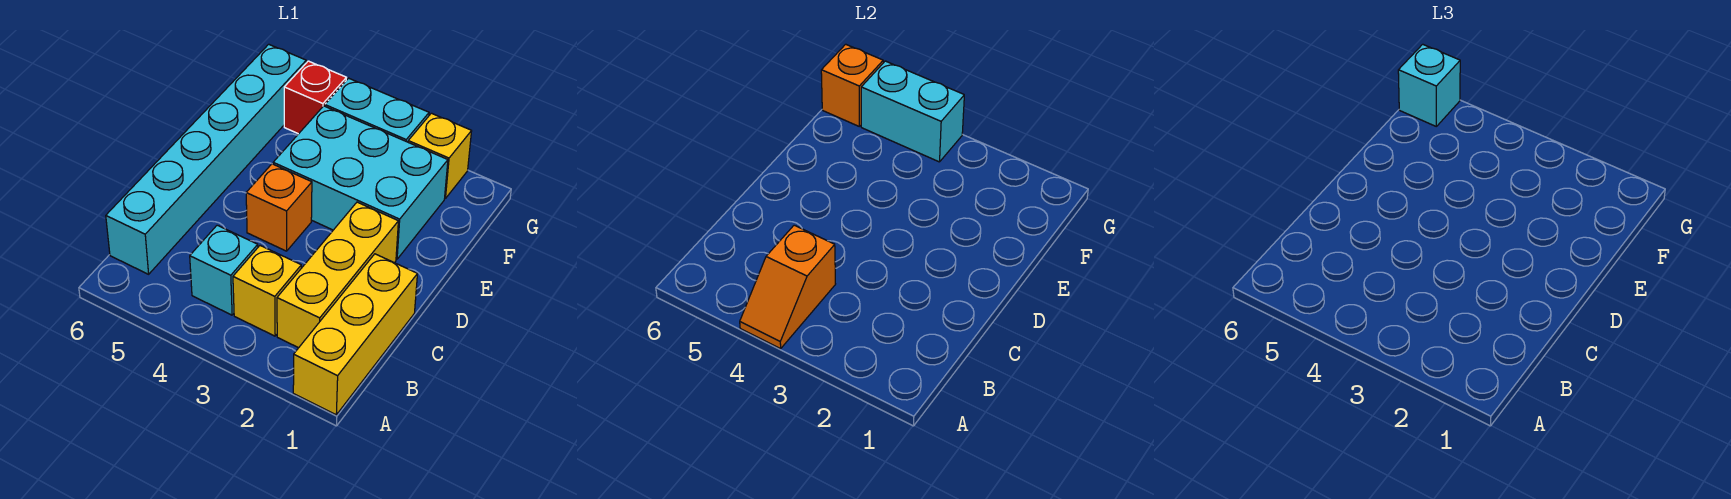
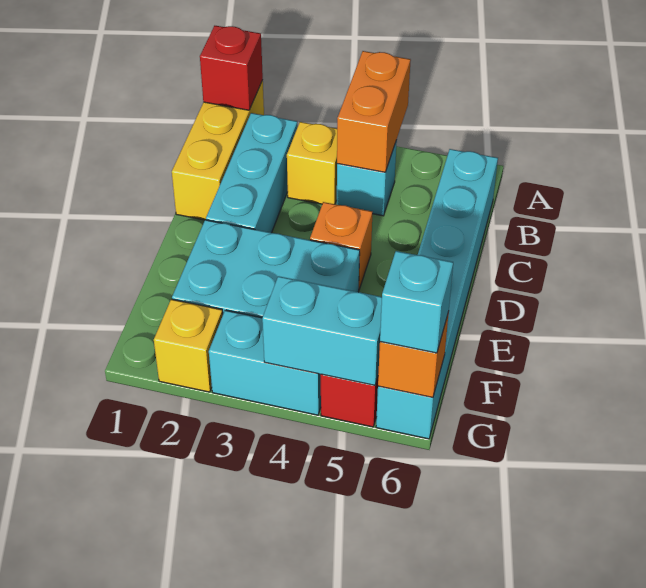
none -> red brick A1 level 2
orange slope A4:B4 level 2 top B -> orange brick A4:B4 level 2
yellow brick B2:D2 level 1 -> cyan brick B2:D2 level 1

